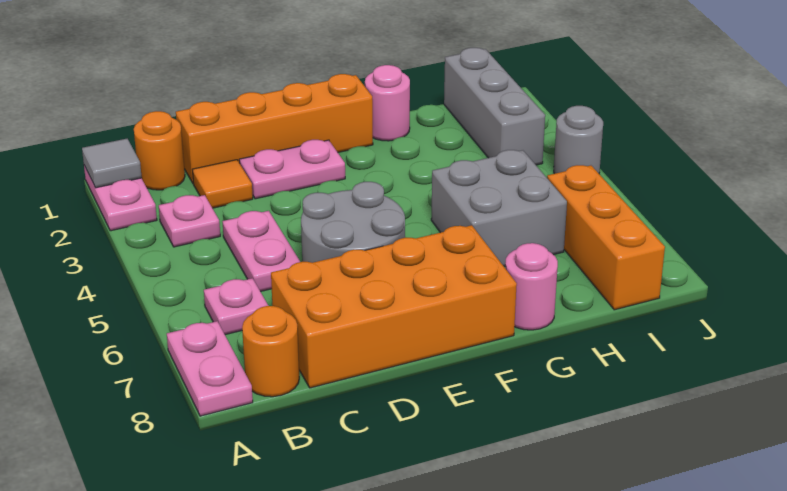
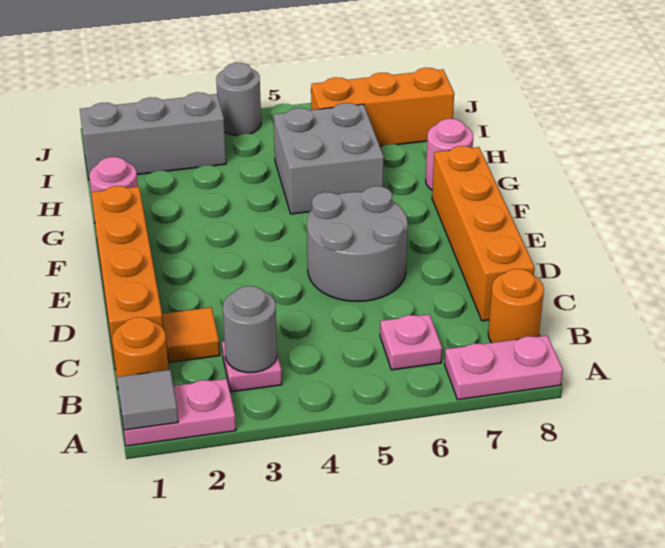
none -> grey round brick B3 level 2
pink plate C4:C5 level 1 -> none
orange brick C7:F8 level 1 -> orange brick C8:F8 level 1
pink plate D2:E2 level 1 -> none

